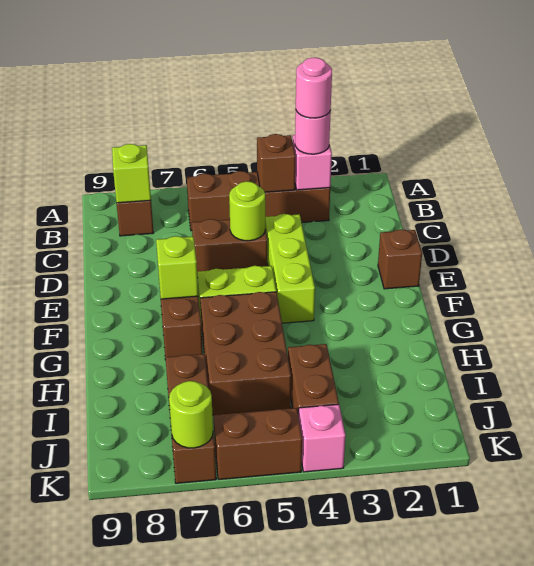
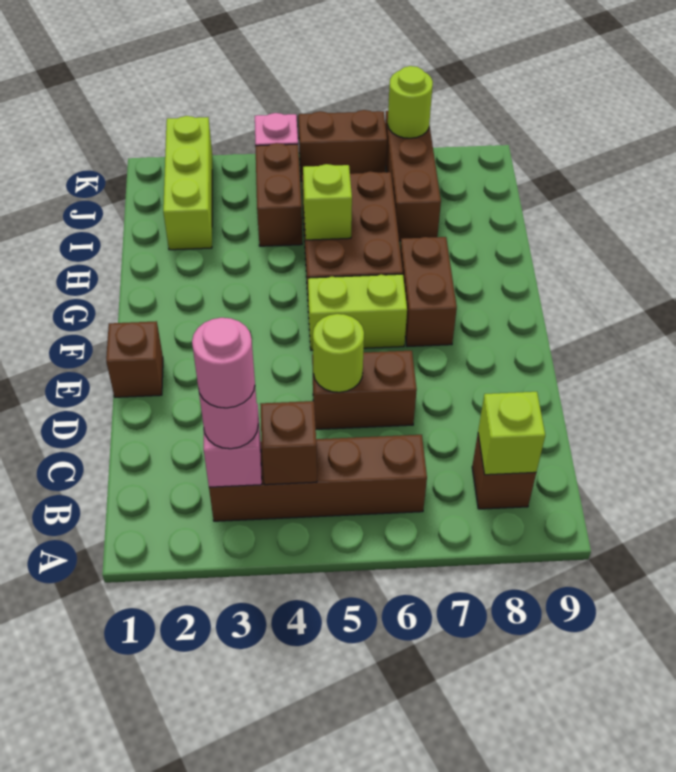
lime brick D4:F4 level 1 -> lime brick I2:K2 level 1
lime brick F7 level 2 -> lime brick H5 level 2

